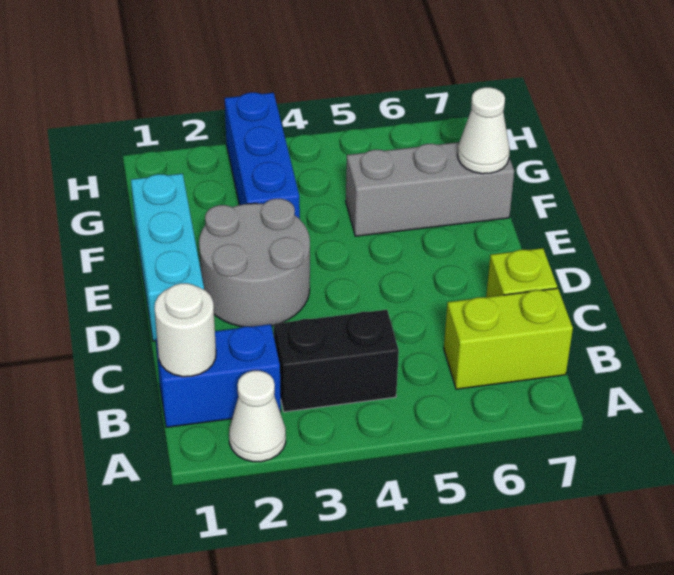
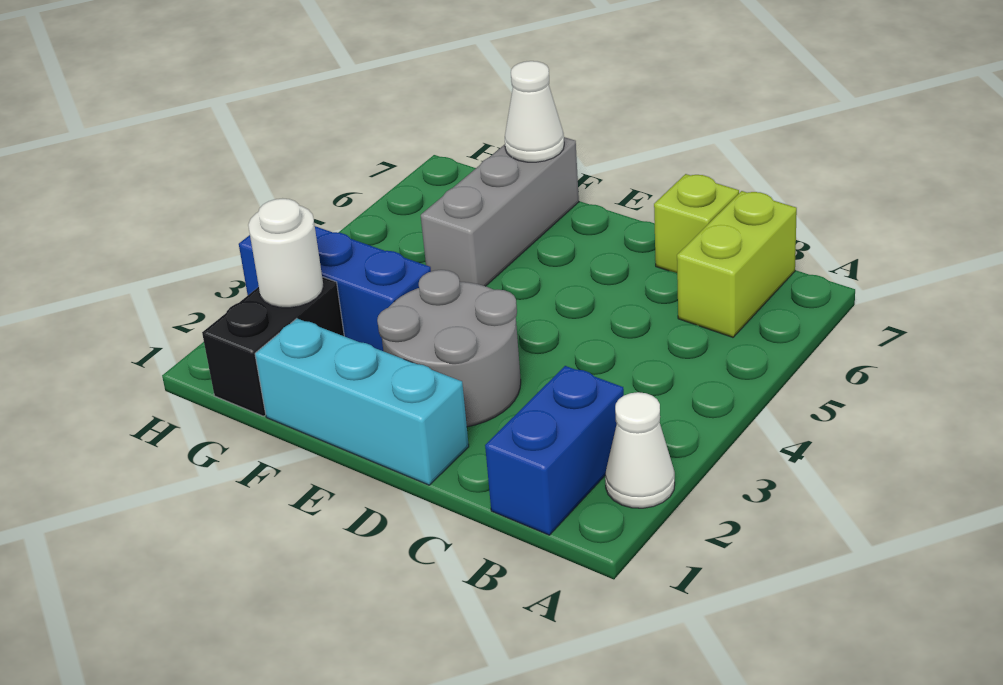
white round brick B1 level 2 -> white round brick G2 level 2
black brick B3:B4 level 1 -> black brick G1:G2 level 1

